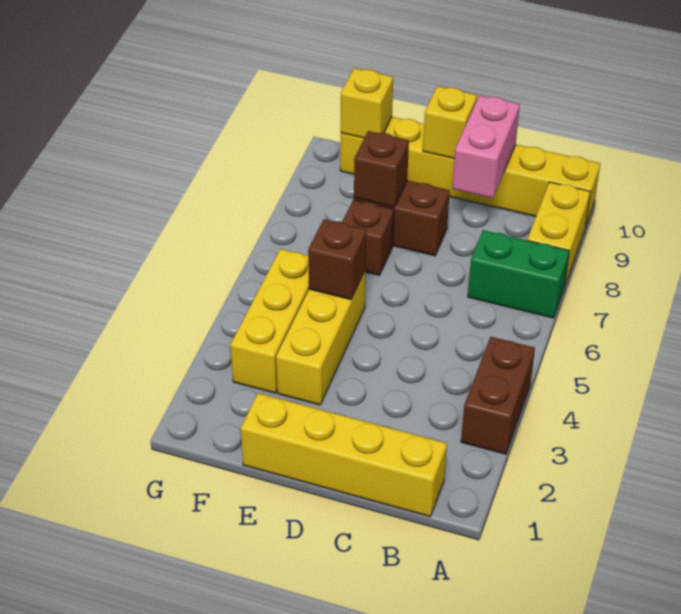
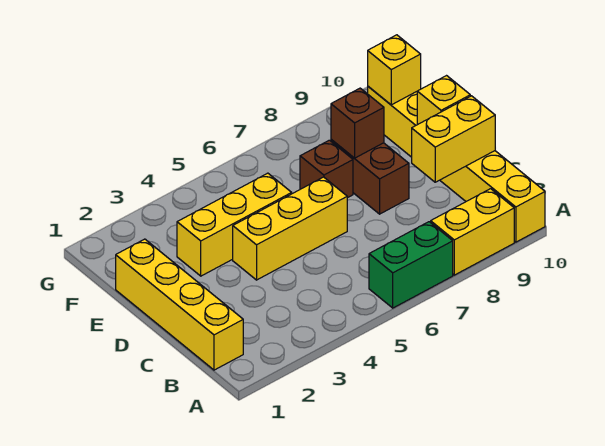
brown brick A3:A4 level 1 -> none
green brick A7:B7 level 1 -> green brick A6:A7 level 1
pink brick C9:C10 level 2 -> yellow brick C9:C10 level 2
brown brick E5 level 2 -> none
yellow brick F3:F5 level 1 -> yellow brick D4:D6 level 1

